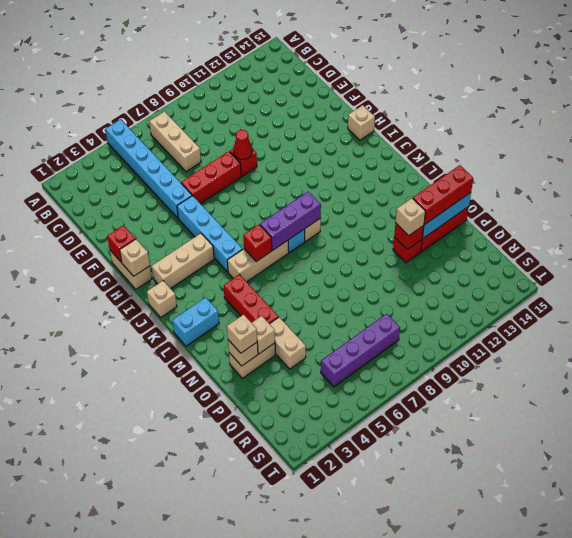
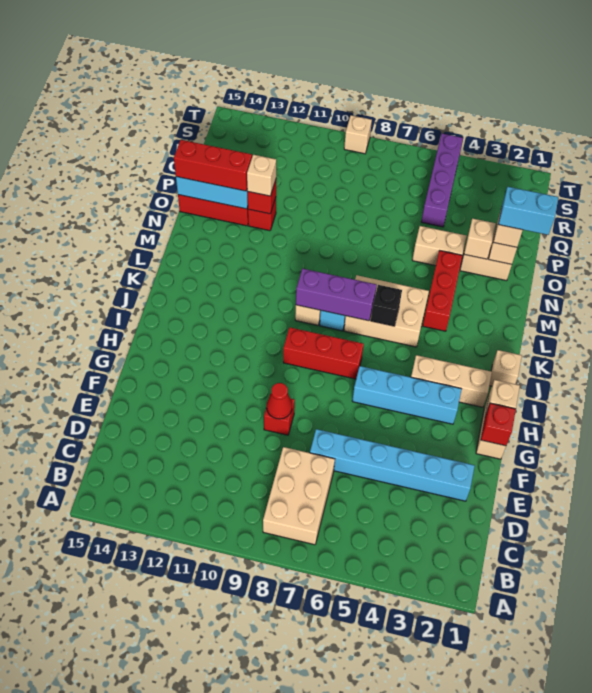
cyan brick A5:F5 level 1 -> cyan brick E2:E7 level 1
tan brick B7:D7 level 1 -> tan brick B7:D8 level 1
red brick F6:F8 level 1 -> red brick I7:I9 level 1
cyan brick G5:J5 level 1 -> cyan brick H3:H6 level 1
tan brick H15 level 1 -> tan brick T9 level 1
tan brick K5:K7 level 1 -> tan brick K5:L7 level 1
red brick K6 level 2 -> black brick K6 level 2
cyan brick L1:L2 level 1 -> cyan brick O1:O2 level 4
tan brick O4:P4 level 1 -> tan brick O4:O5 level 1
purple brick R5:R8 level 1 -> purple brick Q5:T5 level 1

